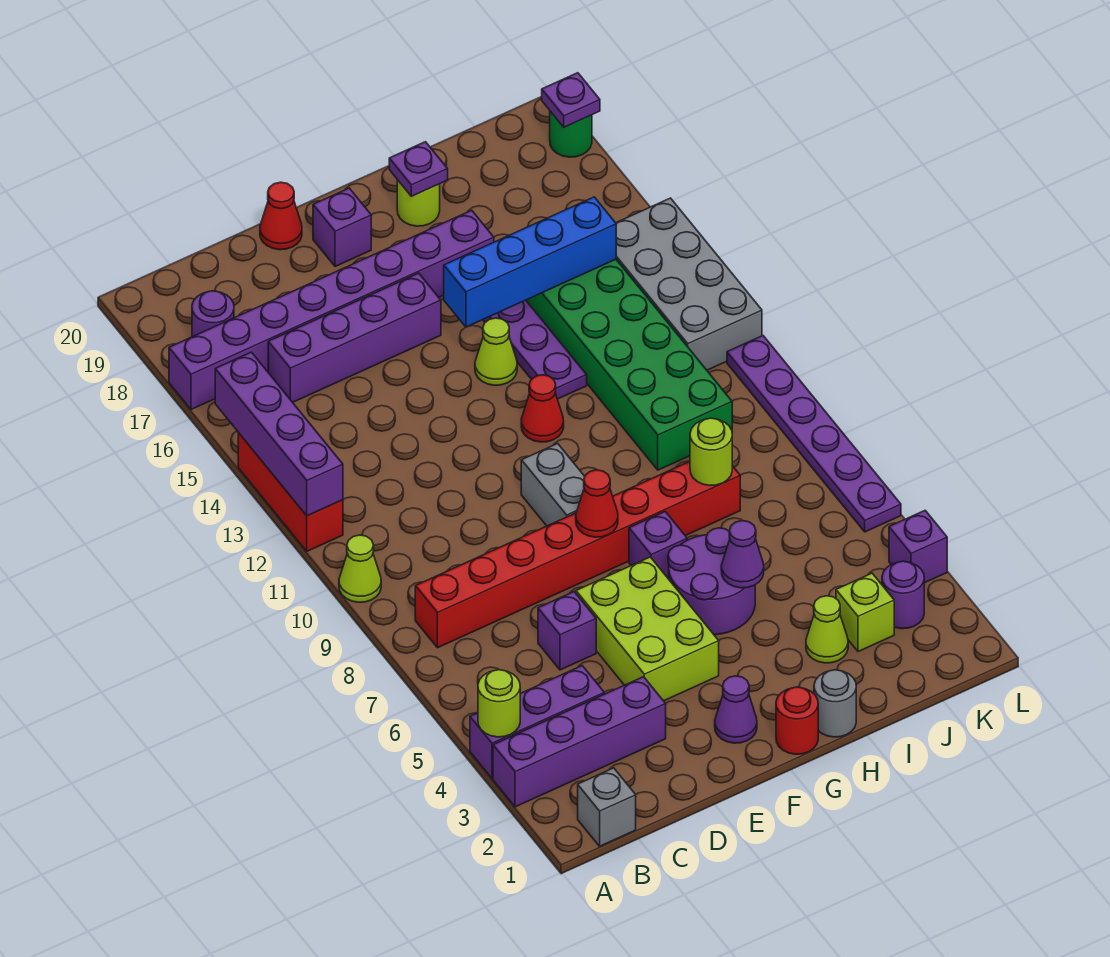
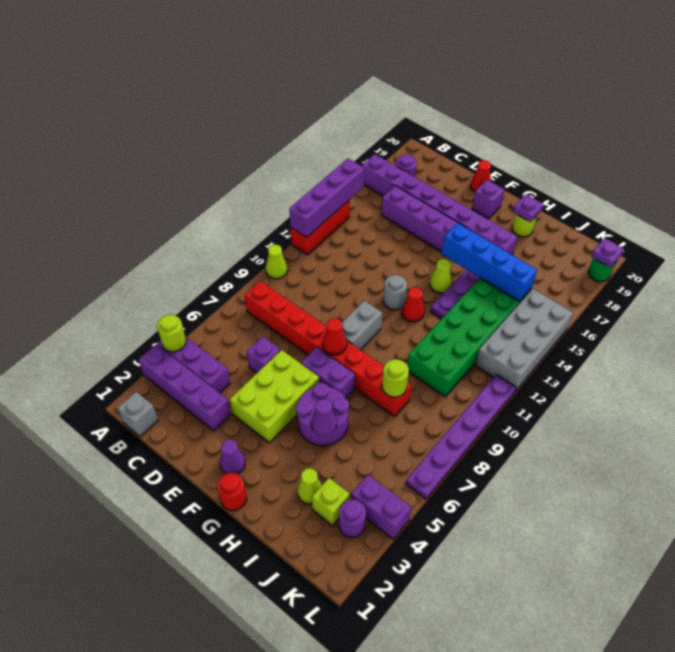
purple brick G7 level 1 -> purple brick F7:G7 level 1
grey round brick H1 level 1 -> grey round brick F12 level 1
purple brick L4 level 1 -> purple brick K4:L4 level 1

